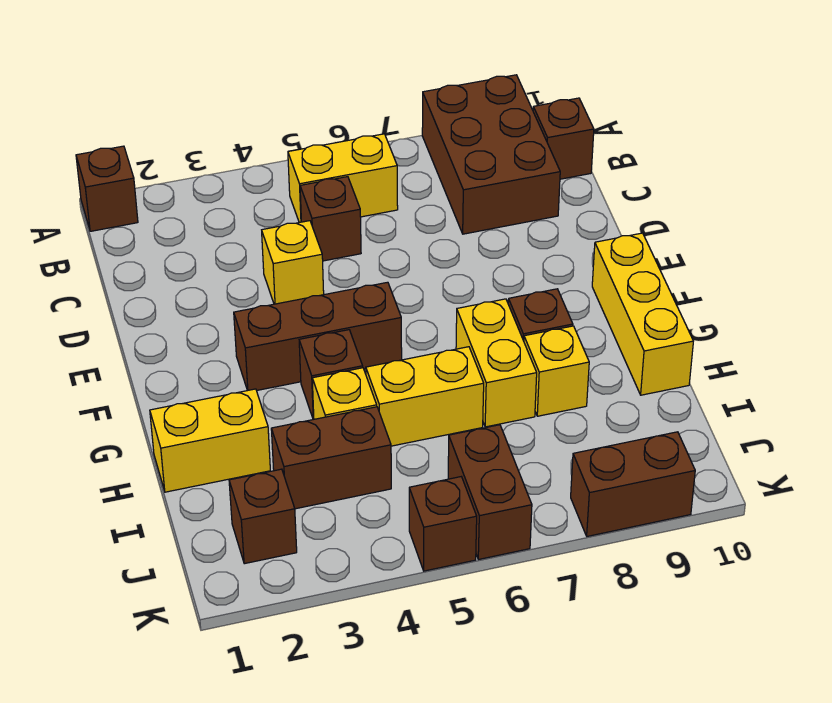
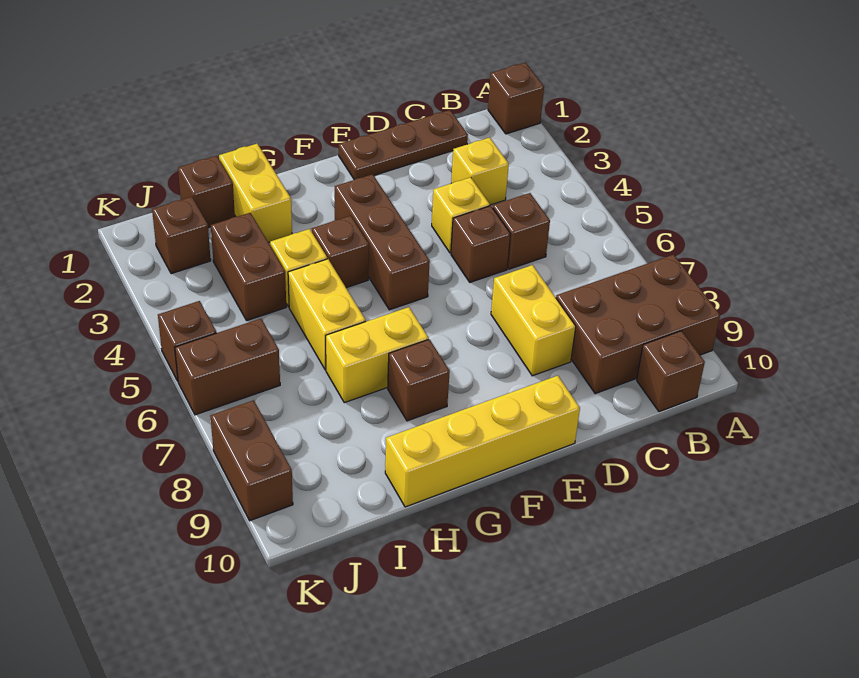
yellow brick B5:B6 level 1 -> yellow brick D7:D8 level 1
none -> brown plate C1:E1 level 1
none -> brown brick D5 level 1
yellow brick F10:H10 level 1 -> yellow brick E10:H10 level 1
yellow brick H8 level 1 -> yellow brick C3 level 1
none -> brown brick I1 level 1

